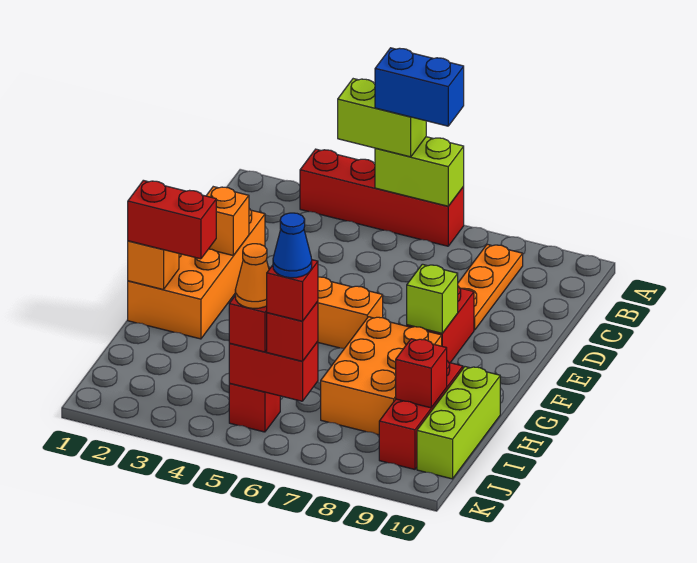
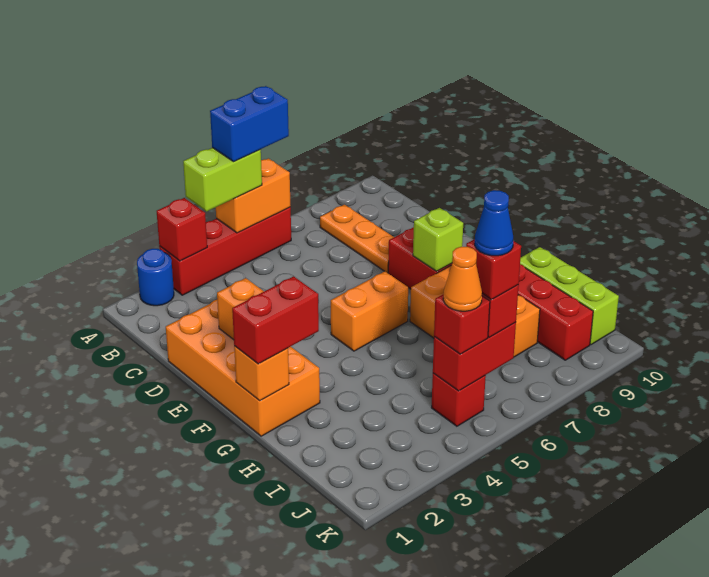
none -> blue round brick A2 level 1
lime brick A5:A6 level 2 -> orange brick A5:A6 level 2
red brick I9 level 2 -> red brick A3 level 2

